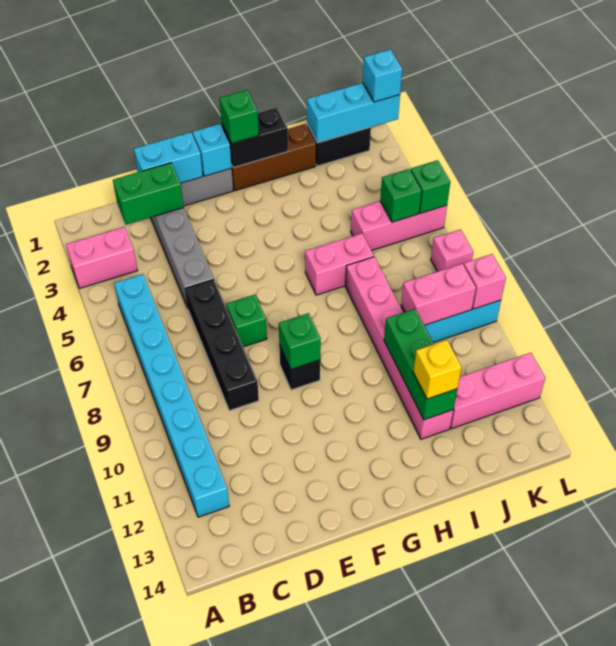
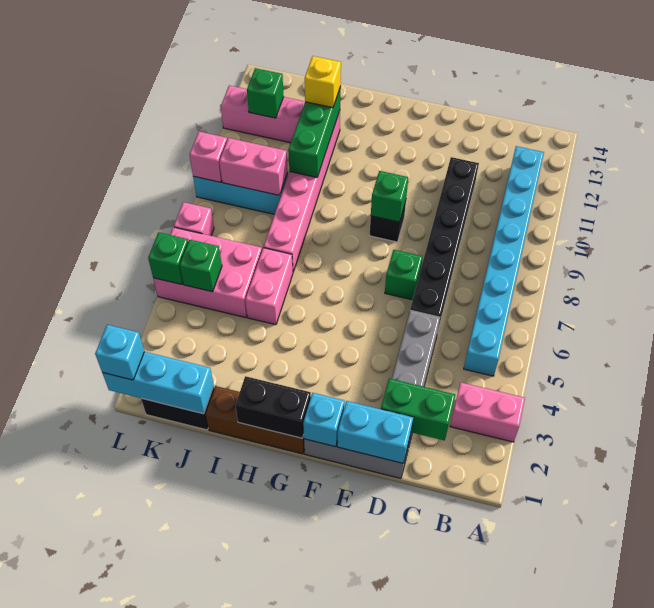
black brick D6:D9 level 1 -> black brick D6:D11 level 1
green brick G1 level 3 -> green brick K12 level 2
pink brick H6:I6 level 1 -> pink brick I5:I6 level 1
pink brick J5:L5 level 1 -> pink brick J5:L6 level 1

